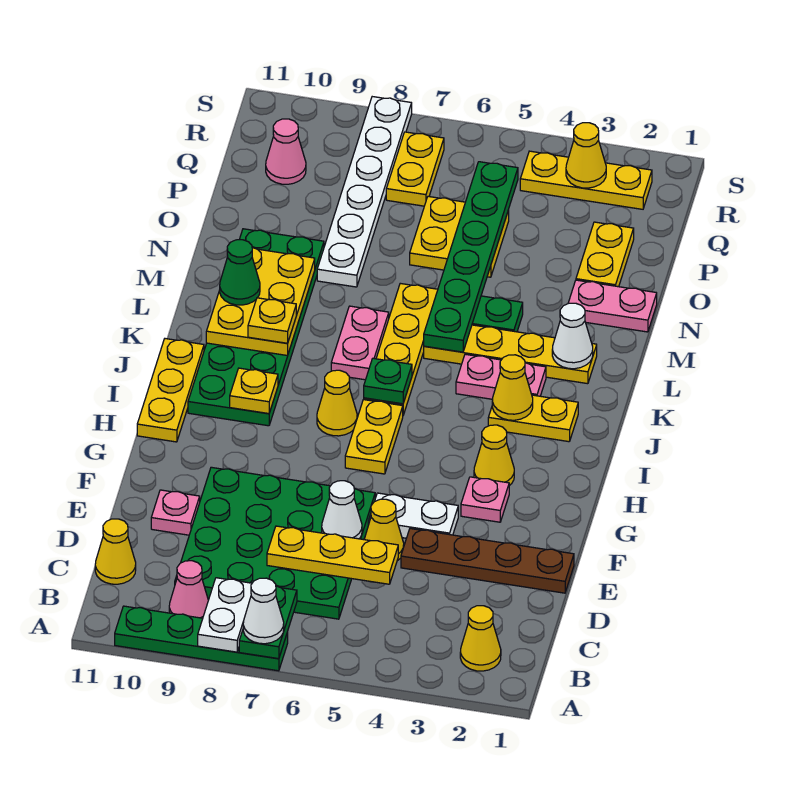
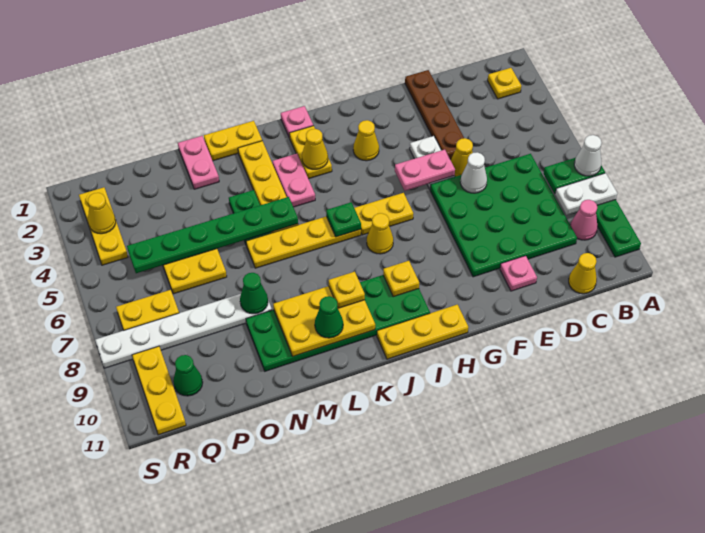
yellow cone B2 level 1 -> yellow plate B2 level 1
yellow plate D5:D7 level 2 -> yellow plate R9:R11 level 1
pink plate G3 level 1 -> pink plate J1 level 1
pink plate K7:L7 level 1 -> pink plate F5:G5 level 2
white cone L2 level 2 -> none
none -> green cone N8 level 2
yellow plate O2:P2 level 1 -> yellow plate L1:M1 level 1
pink cone Q10 level 1 -> green cone Q10 level 1

